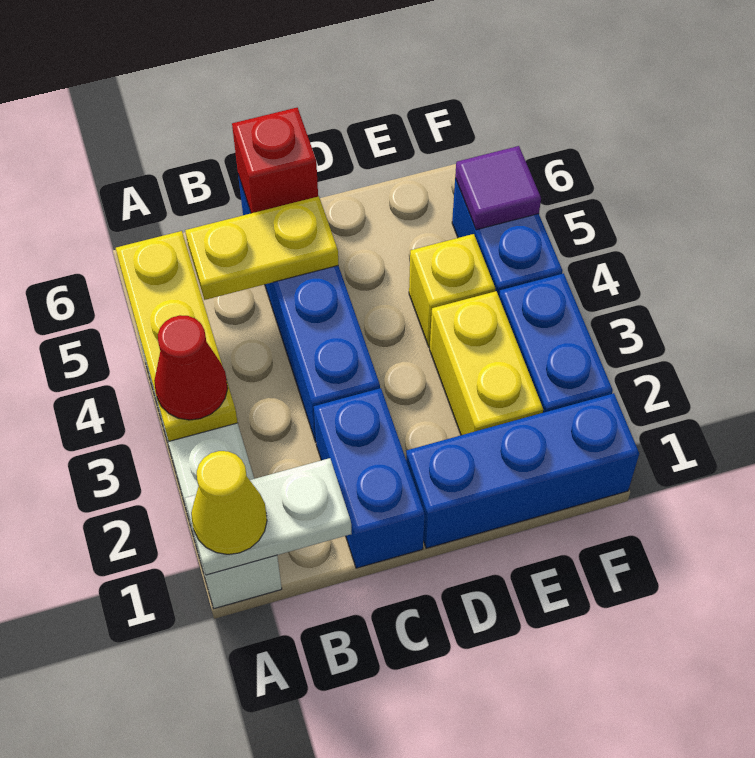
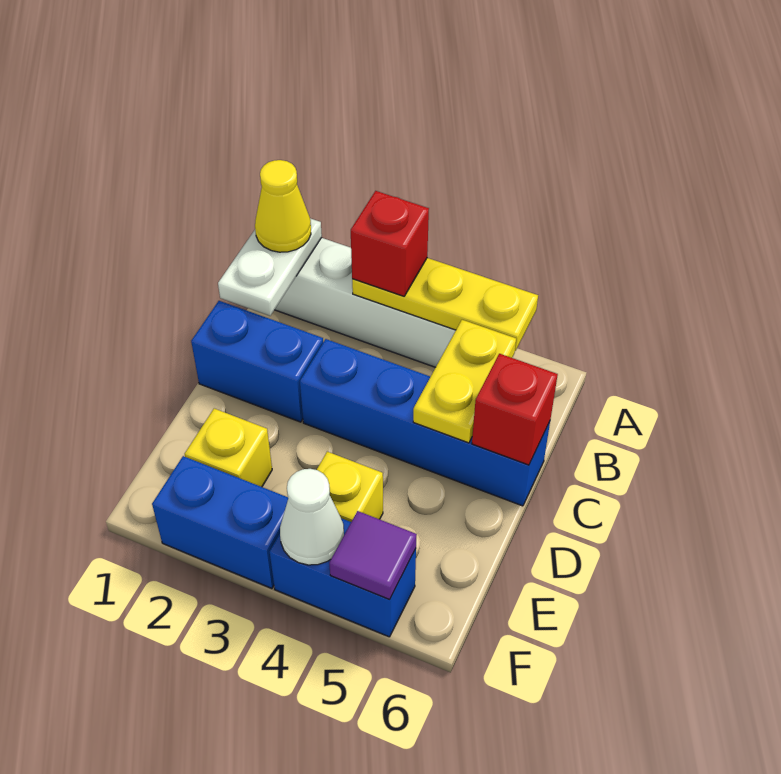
red cone A3 level 3 -> red brick A3 level 3
blue brick D1:F1 level 1 -> none
yellow brick E2:E3 level 1 -> yellow brick E2 level 1
none -> white cone F4 level 2

